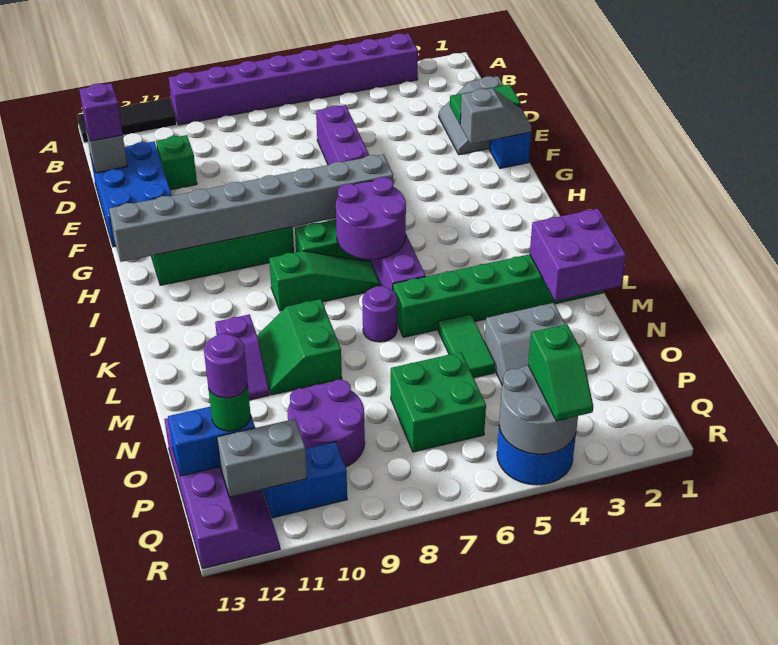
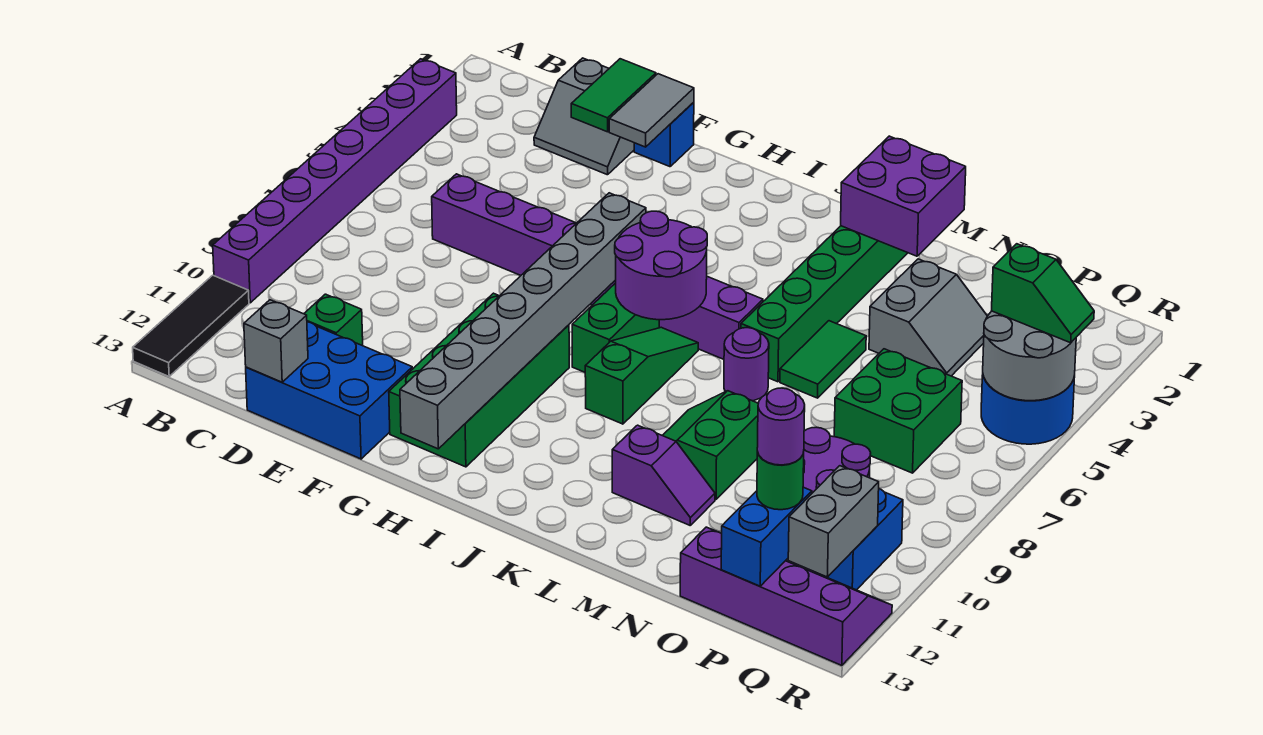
purple brick D13 level 3 -> none
grey slope F1:F2 level 2 top 2 -> grey tile F1:F2 level 2
green slope L9:M10 level 1 top 9 -> green slope L9:M10 level 1 top M
green tile M5:N5 level 1 -> green tile M5:M6 level 1

